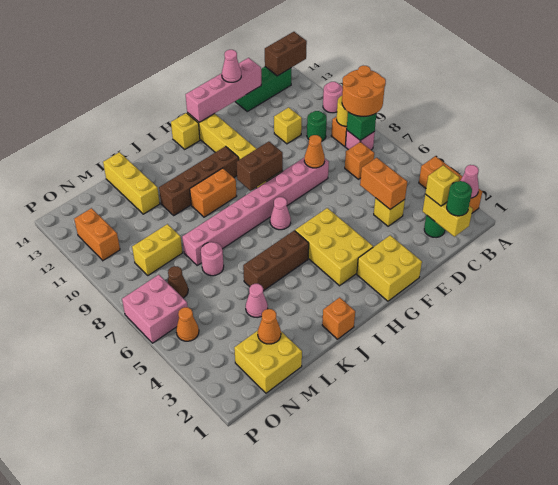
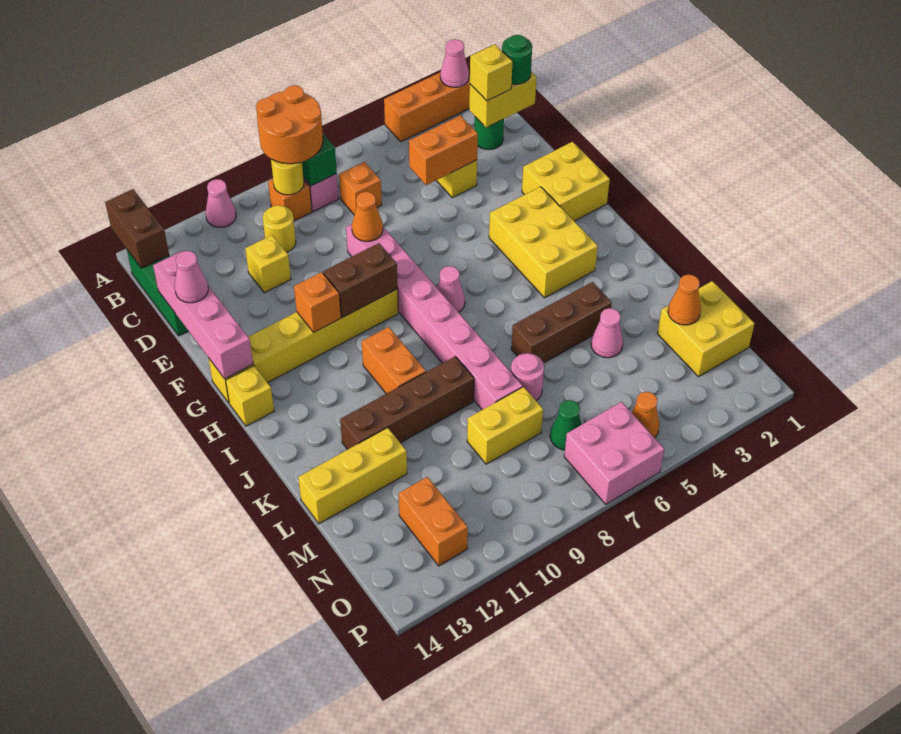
pink round brick A11 level 1 -> pink cone A11 level 1
green round brick C10 level 1 -> yellow round brick C10 level 1
yellow brick G3:H5 level 1 -> yellow brick G3:I4 level 1
brown brick G9:H9 level 2 -> brown brick G9:G10 level 2
brown brick H11:K11 level 1 -> brown brick K9:K12 level 1
brown brick I5:K5 level 1 -> brown brick K4:K6 level 1
orange brick J1 level 1 -> orange brick G11 level 2
yellow brick M9:N9 level 1 -> yellow brick M8:M9 level 1
brown cone N7 level 1 -> green cone N7 level 1
orange brick O11:O12 level 1 -> orange brick N12:O12 level 1

